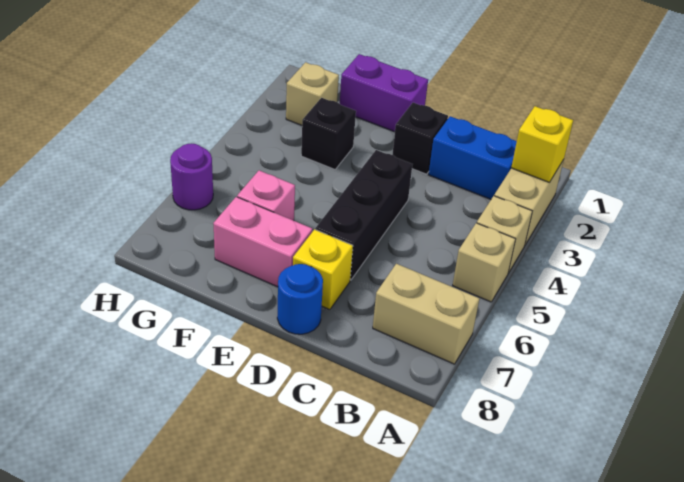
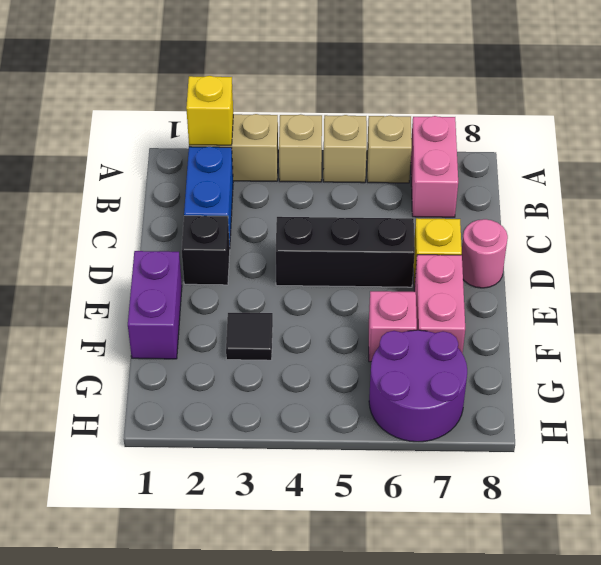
tan brick A7:B7 level 1 -> pink brick A7:B7 level 1
blue round brick D8 level 1 -> pink round brick D8 level 1
black brick F3 level 1 -> black tile F3 level 1
tan brick G2 level 1 -> tan brick A6 level 1
purple round brick H6 level 1 -> purple round brick G6:H7 level 1

